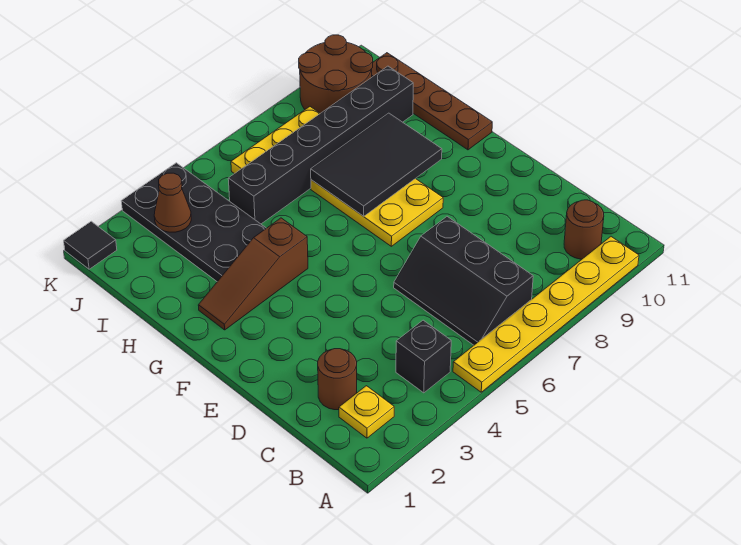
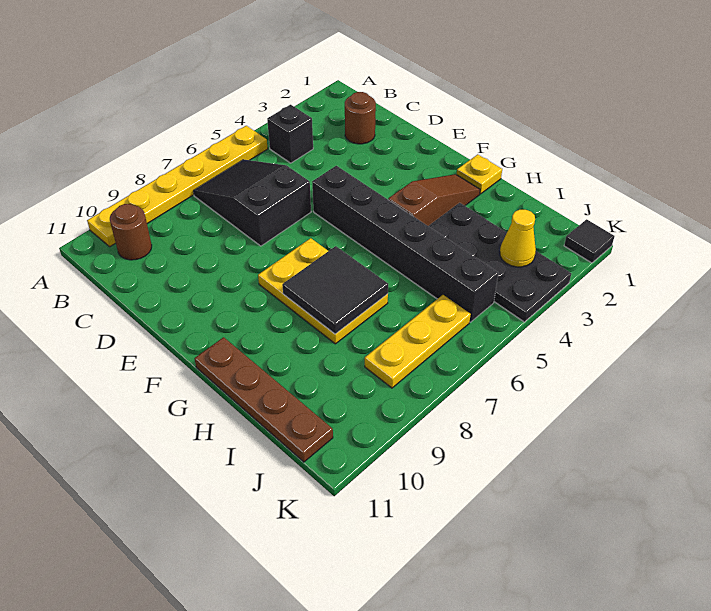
yellow plate B2 level 1 -> yellow plate G1 level 1
black slope B6:D7 level 1 top 7 -> black slope B6:D7 level 1 top D
black tile G7:H9 level 2 -> black tile G7:H8 level 2
black brick I5:I10 level 1 -> black brick E5:J5 level 1
brown cone J3 level 2 -> yellow cone J3 level 2
brown round brick J9:K10 level 1 -> none

